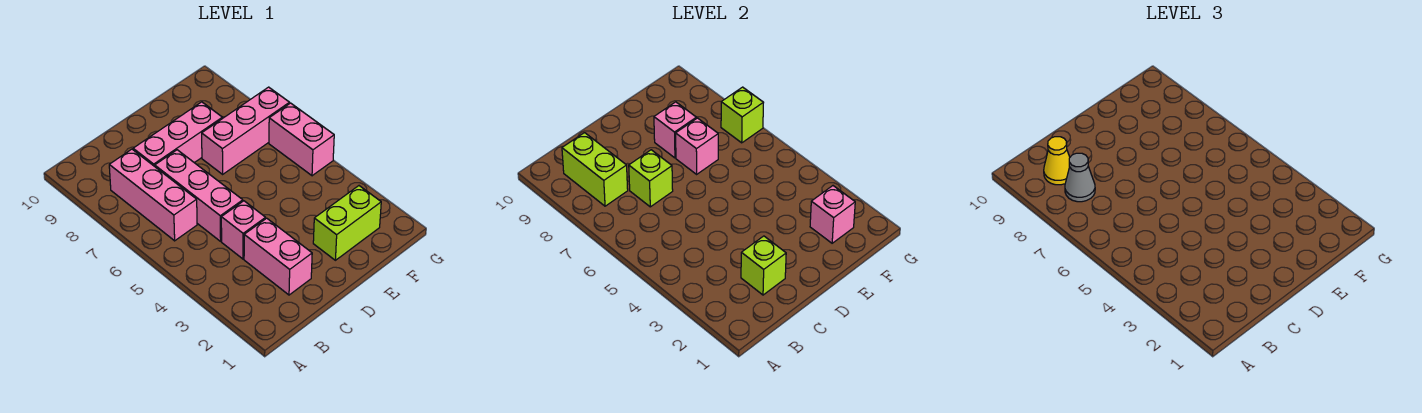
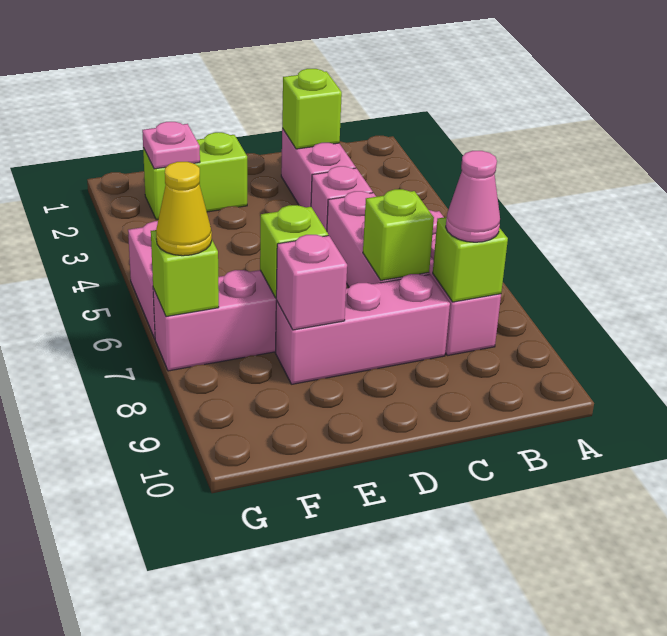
lime brick B8:B9 level 2 -> lime brick B8 level 2
grey cone B8 level 3 -> pink cone B8 level 3
yellow cone B9 level 3 -> yellow cone G7 level 3
pink brick E7 level 2 -> lime brick E7 level 2
pink brick F2 level 2 -> pink plate F2 level 2

